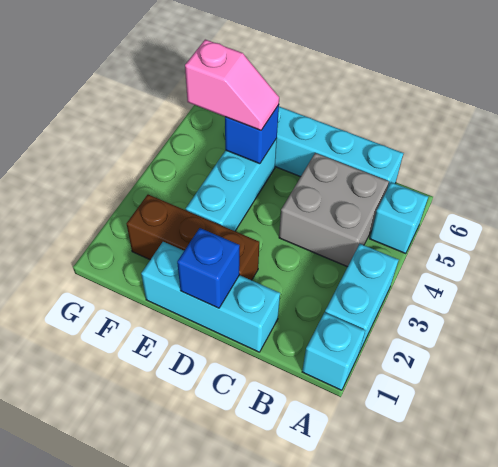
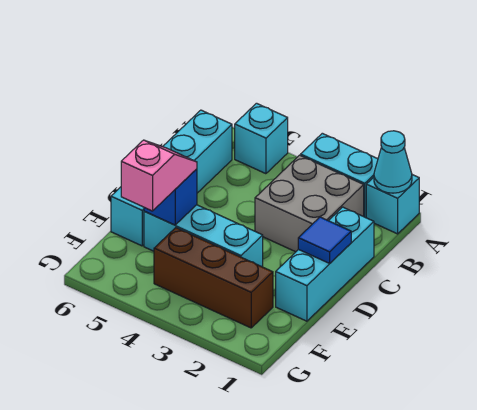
none -> cyan cone A1 level 2
grey brick B4:C5 level 1 -> grey brick B2:C3 level 1
blue brick D1 level 2 -> blue tile D1 level 2
brown brick D2:F2 level 1 -> brown brick F2:F4 level 1

